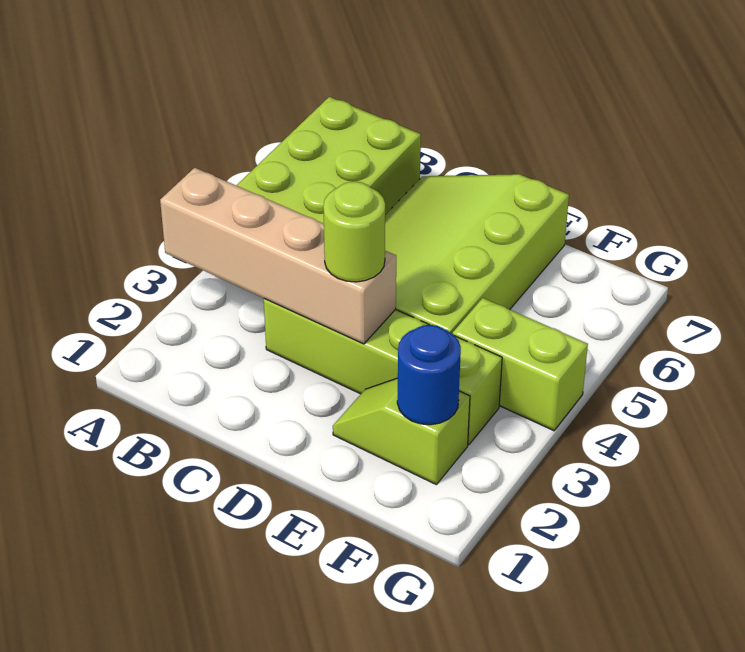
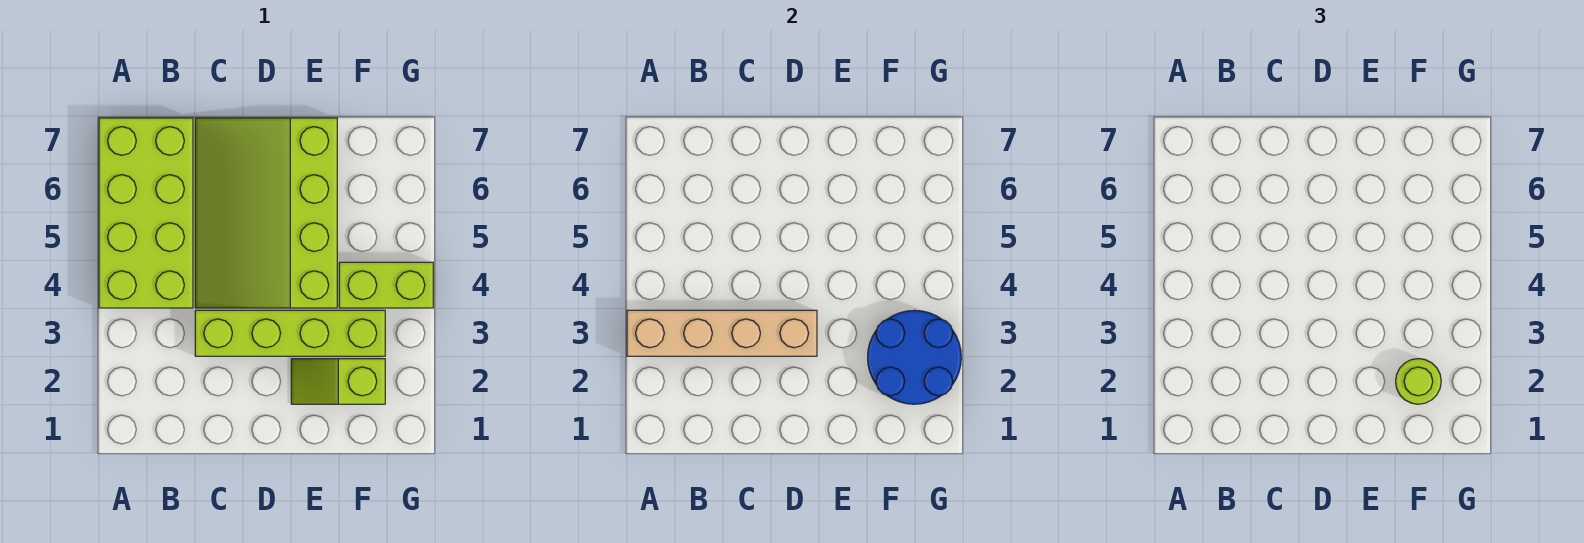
lime round brick D3 level 3 -> lime round brick F2 level 3
blue round brick F2 level 2 -> blue round brick F2:G3 level 2

